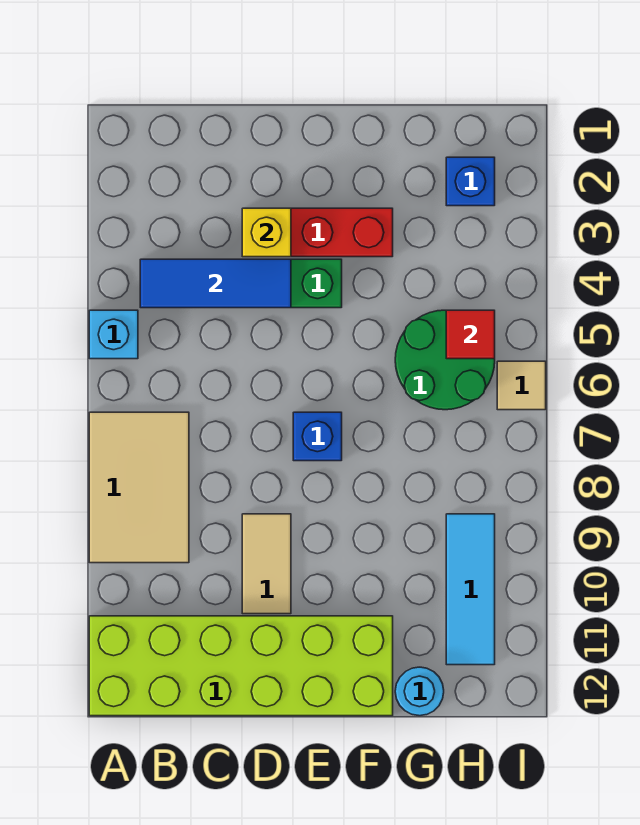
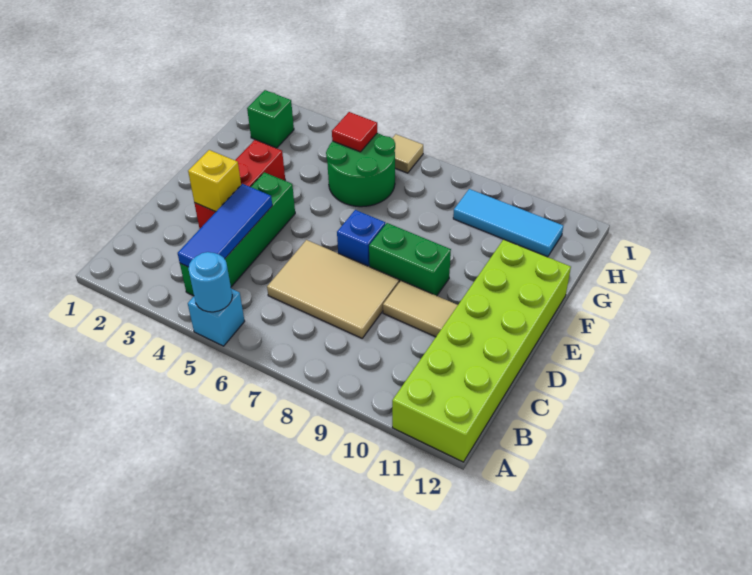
tan tile A7:B9 level 1 -> tan tile C6:D8 level 1
none -> green brick E8:E9 level 1
cyan round brick G12 level 1 -> cyan round brick A5 level 2
blue brick H2 level 1 -> green brick H2 level 1

